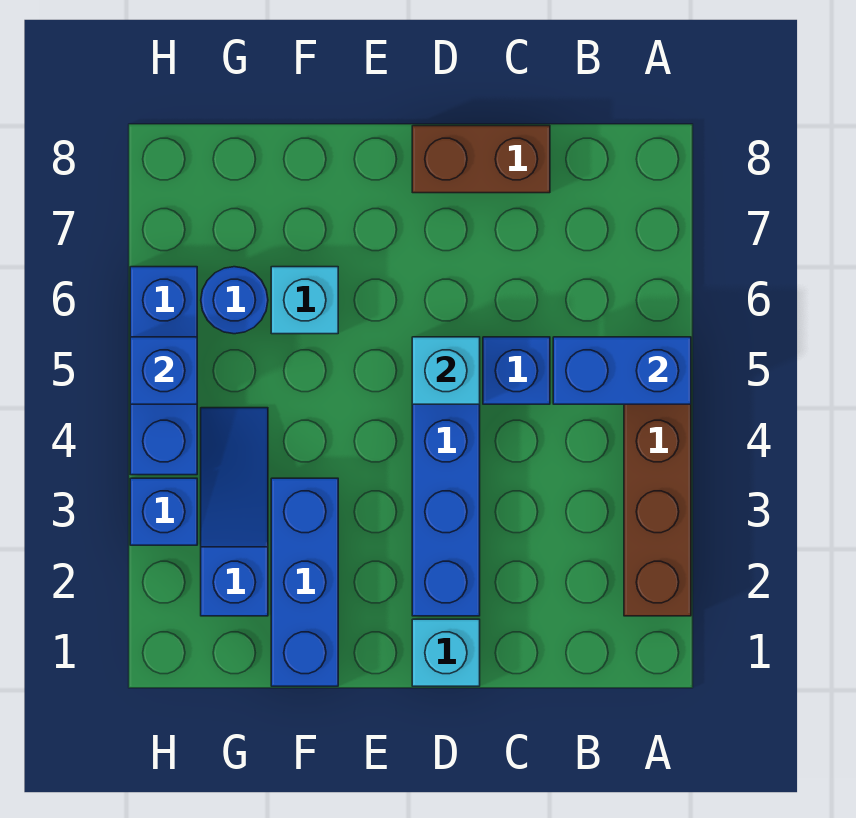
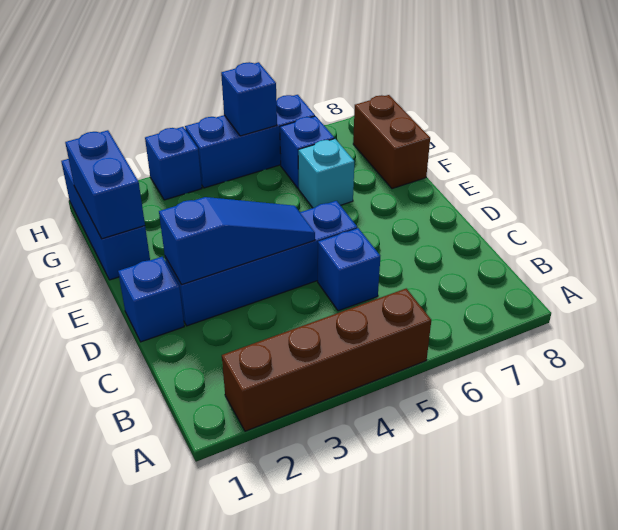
blue brick A5:B5 level 2 -> blue brick F1:G1 level 2
brown brick C8:D8 level 1 -> brown brick F8:G8 level 1
cyan brick D1 level 1 -> blue brick D1 level 1
cyan brick D5 level 2 -> none
blue brick F1:F3 level 1 -> blue brick F1:H1 level 1
blue slope G2:G4 level 1 top 2 -> blue slope D2:D4 level 2 top 2
blue round brick G6 level 1 -> blue brick G6 level 1

